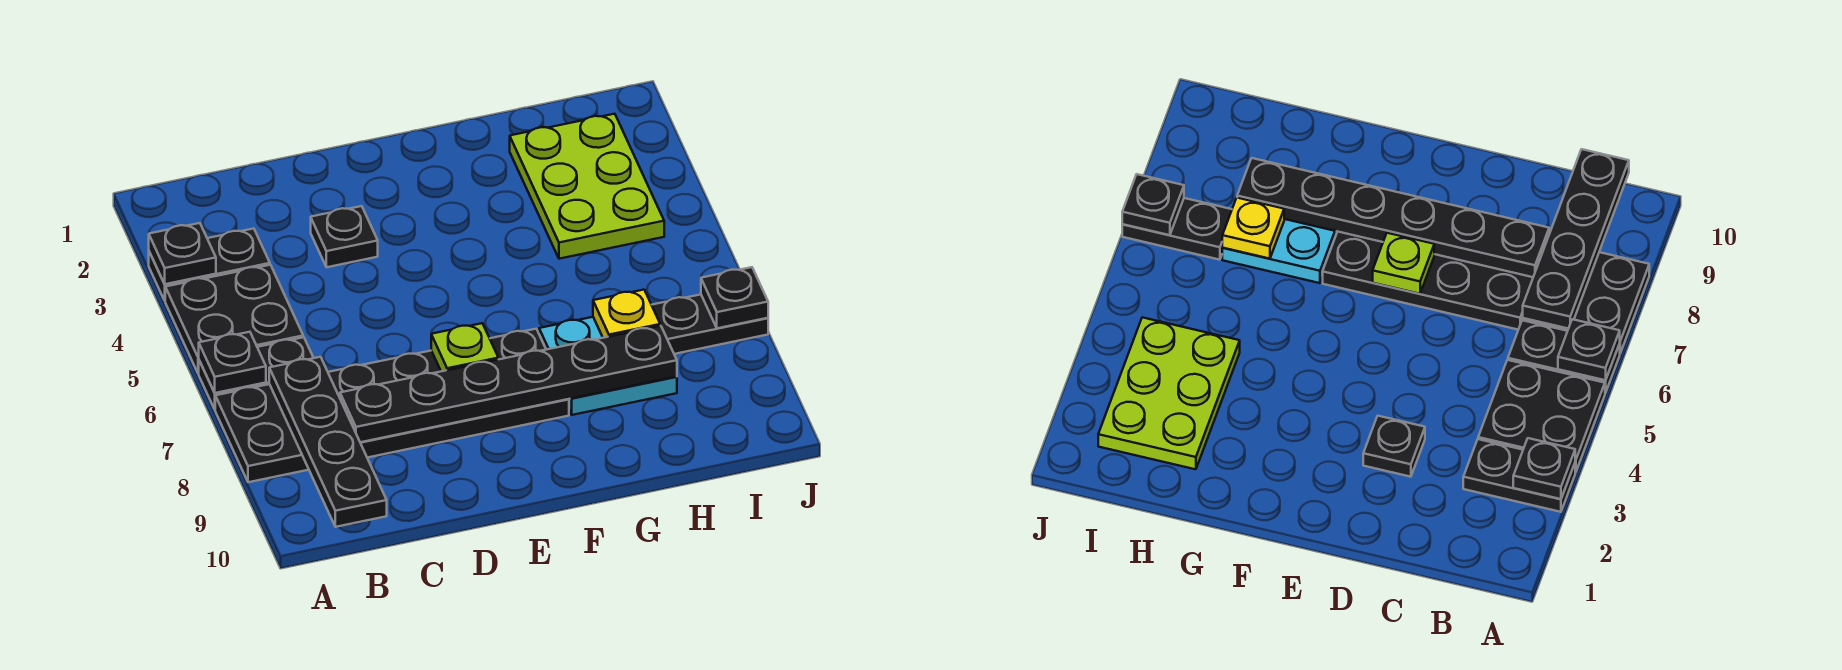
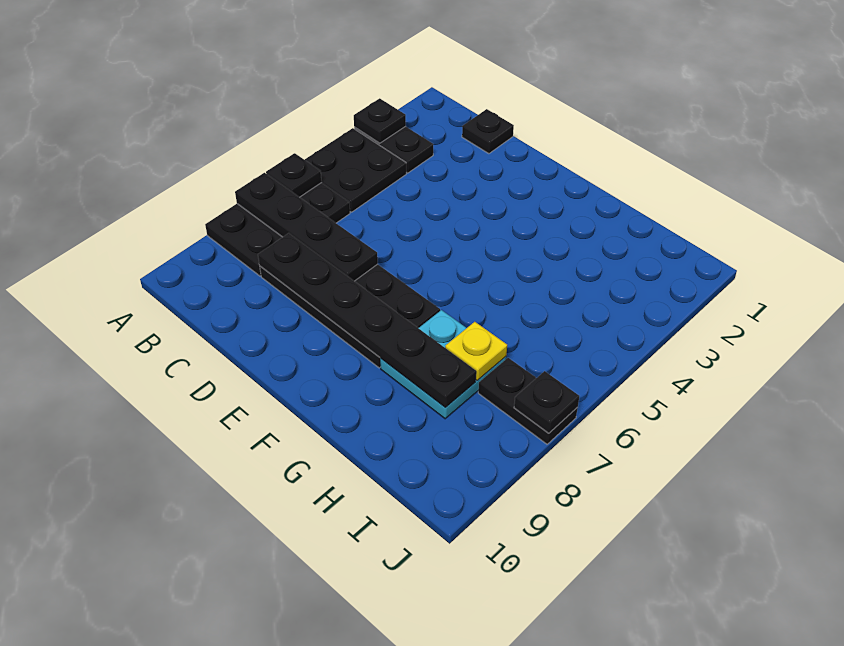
black plate B7:B10 level 2 -> black plate A7:D7 level 2
black plate D3 level 1 -> black plate C1 level 1
lime plate E7 level 2 -> none
lime plate H2:I4 level 1 -> none

